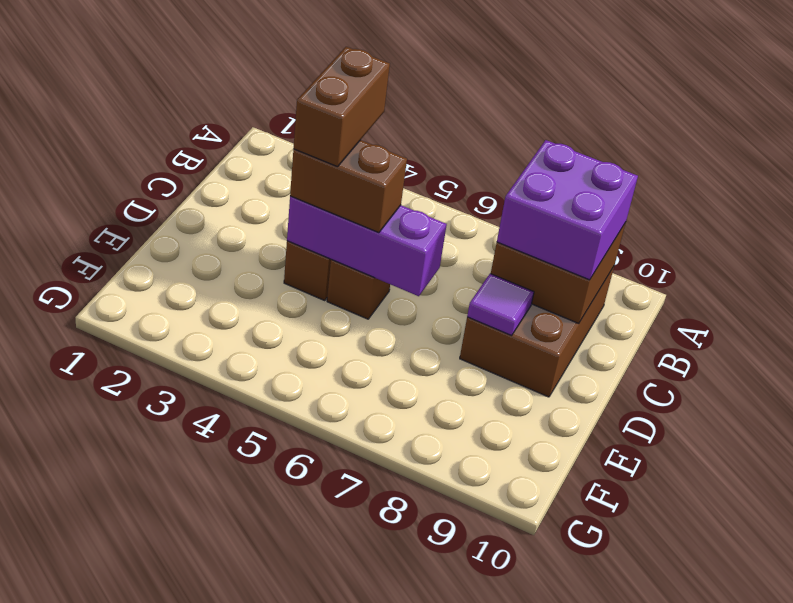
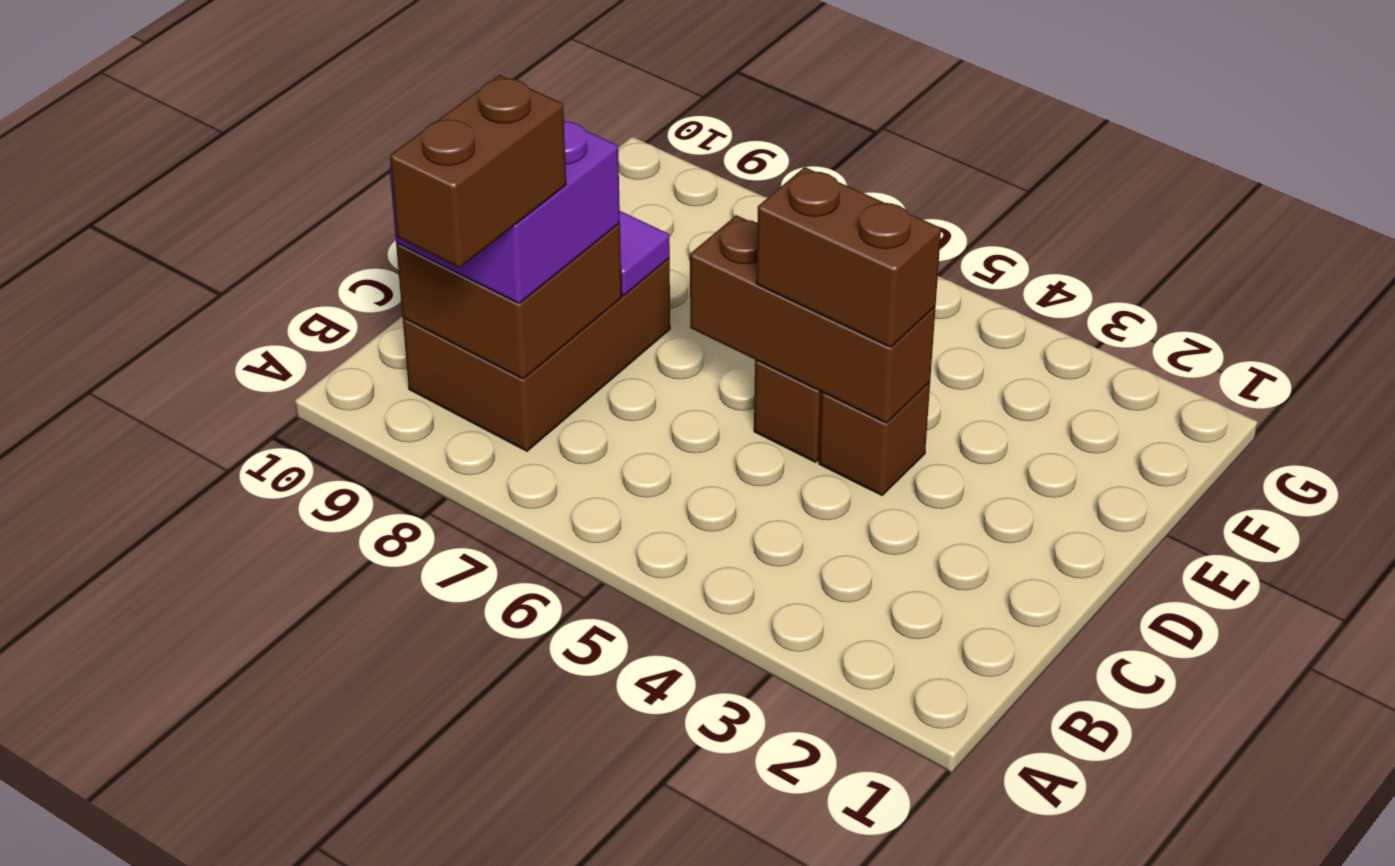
brown brick C4:D4 level 4 -> brown brick A8:B8 level 4
purple brick D4:D6 level 2 -> brown brick D4:D6 level 2

